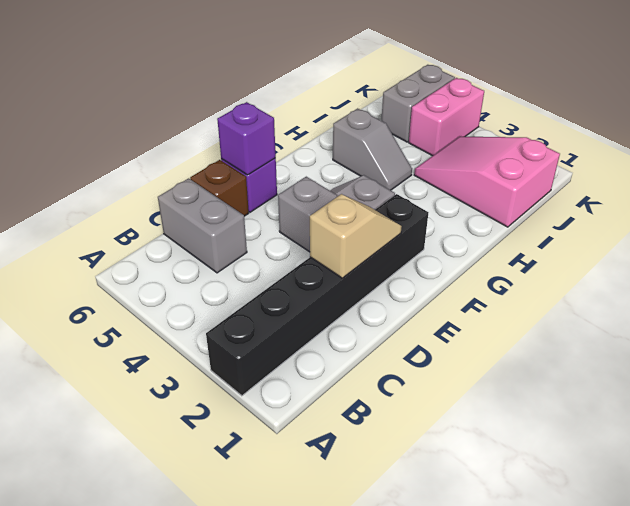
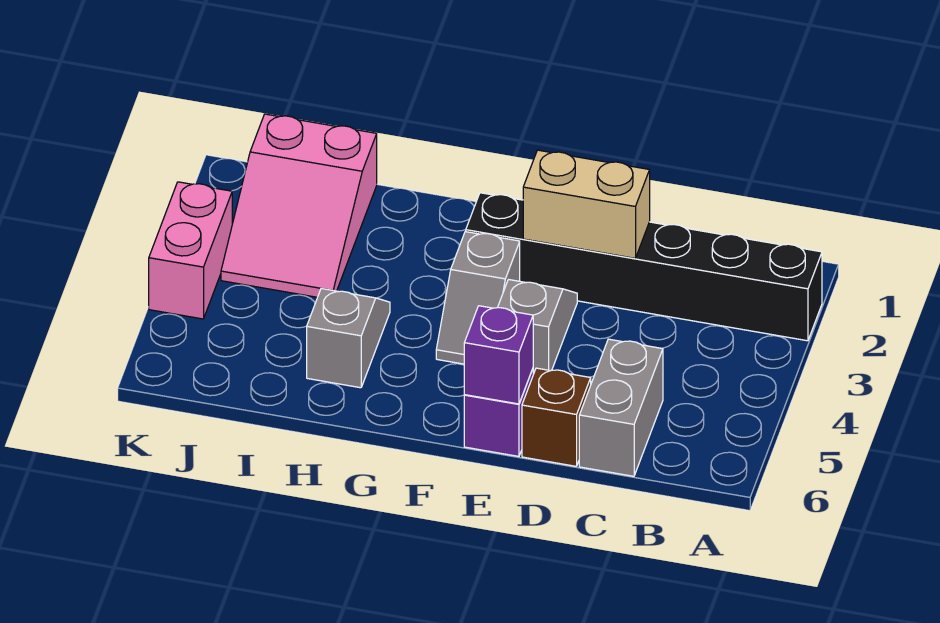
tan slope D2:E2 level 2 top D -> tan brick D2:E2 level 2
pink brick J4:K4 level 1 -> pink brick K3:K4 level 1
grey brick J5:K5 level 1 -> none

